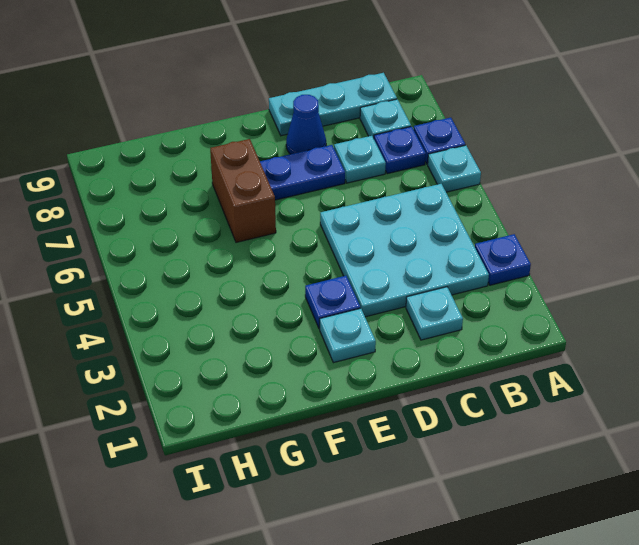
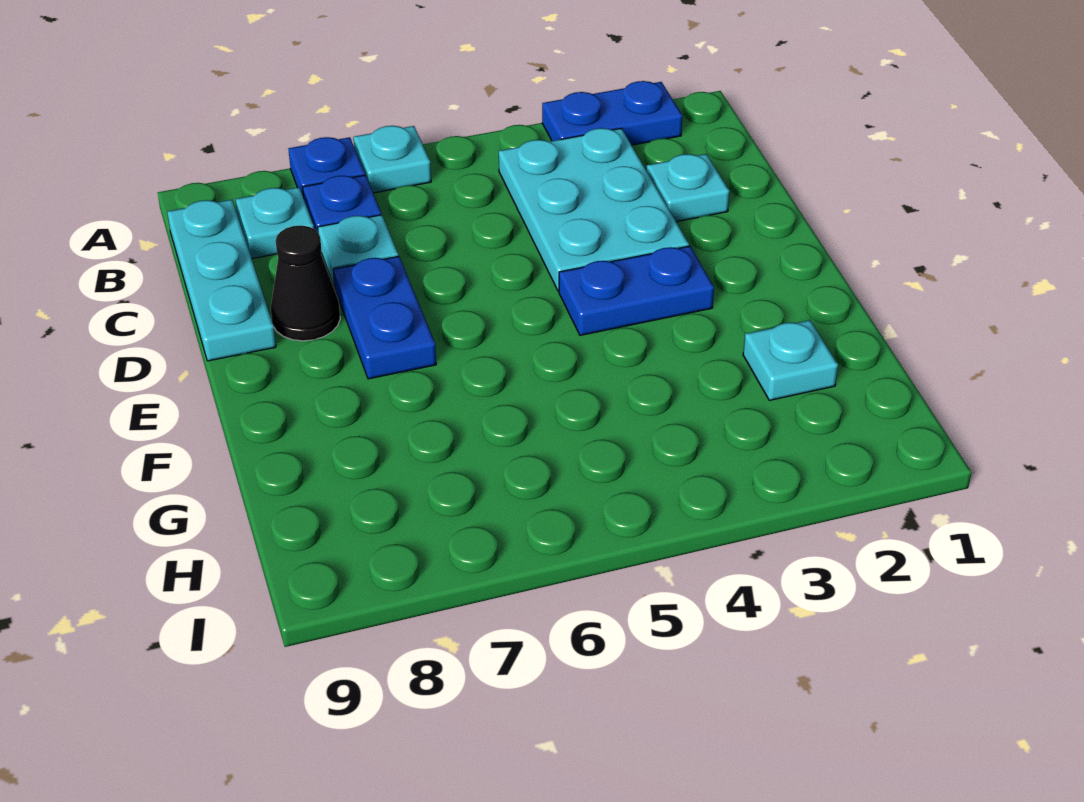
blue plate A3 level 1 -> blue plate A2:A3 level 1
cyan plate B3:D5 level 1 -> cyan plate B3:D4 level 1
blue cone D8 level 1 -> black cone D8 level 1
cyan plate E2 level 1 -> cyan plate G2 level 1
blue plate E3 level 1 -> blue plate E3:E4 level 1
brown brick F6:F7 level 1 -> none

